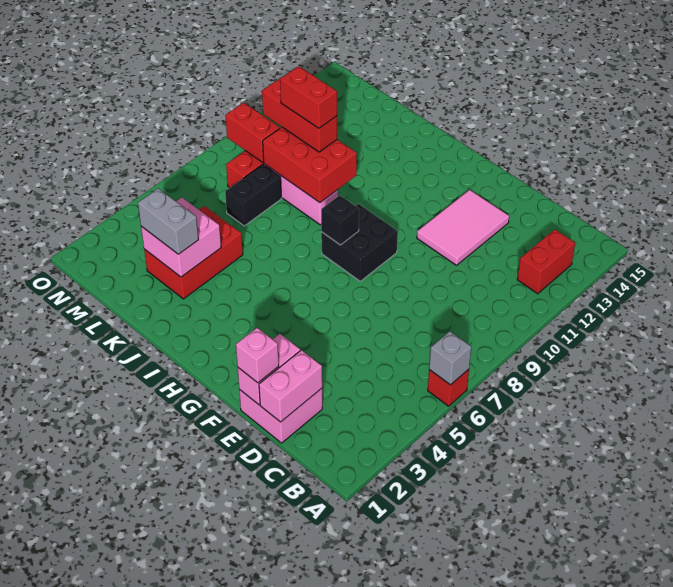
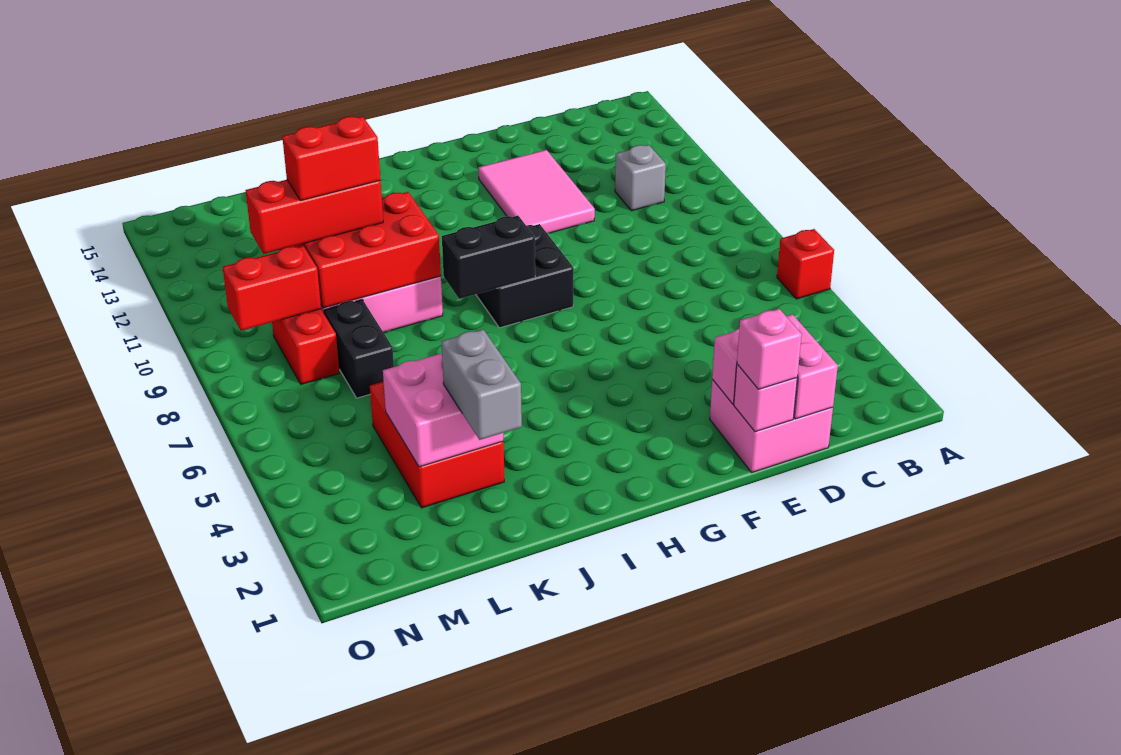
grey brick A6 level 2 -> grey brick C11 level 1
red brick B12:B13 level 1 -> none
black brick H8 level 2 -> black brick H8:I8 level 2
grey brick K3:L3 level 3 -> grey brick K2:K3 level 3

